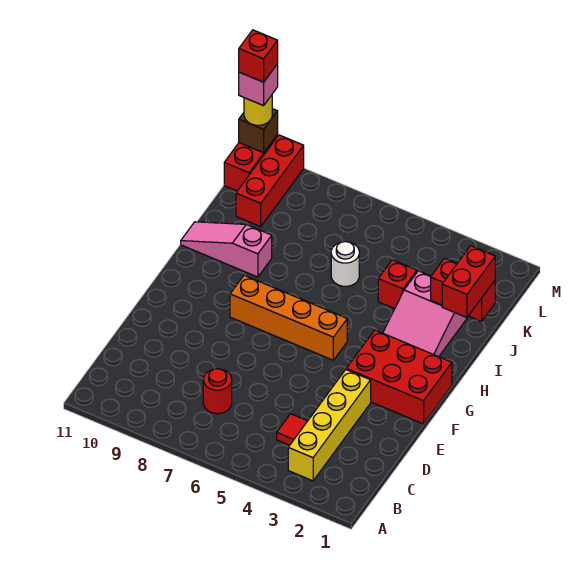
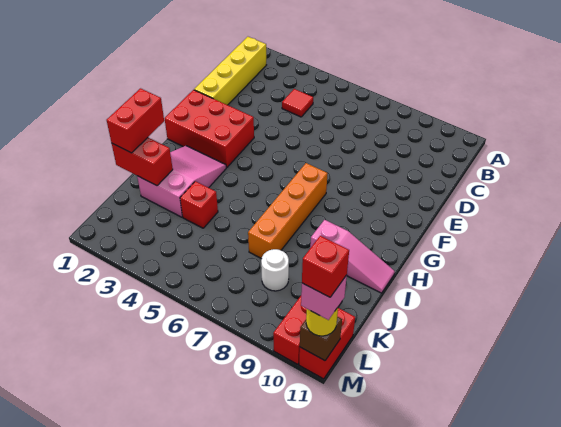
yellow brick B3:E3 level 1 -> yellow brick B1:E1 level 1
red round brick C7 level 1 -> none
orange brick G5:G8 level 1 -> orange brick G7:J7 level 1
white round brick J6 level 1 -> white round brick K8 level 1

